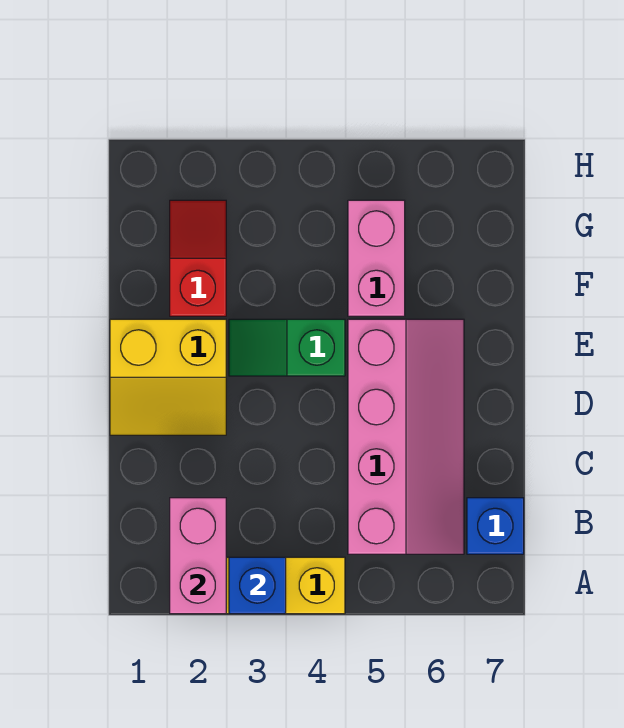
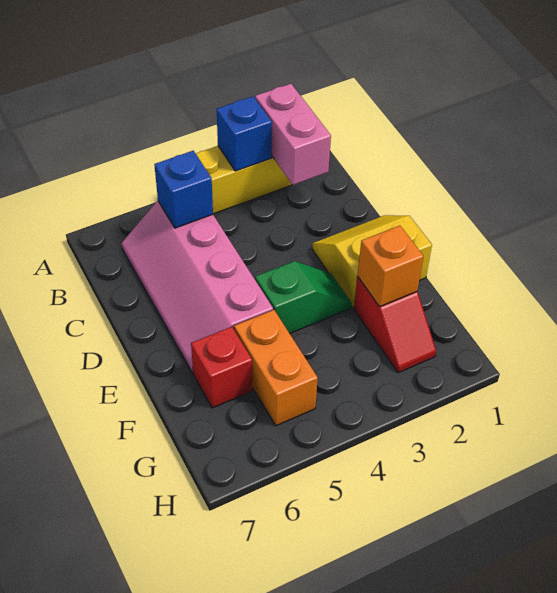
blue brick B7 level 1 -> blue brick B5 level 2
none -> orange brick F2 level 2
pink brick F5:G5 level 1 -> orange brick F5:G5 level 1
none -> red brick F6 level 1

